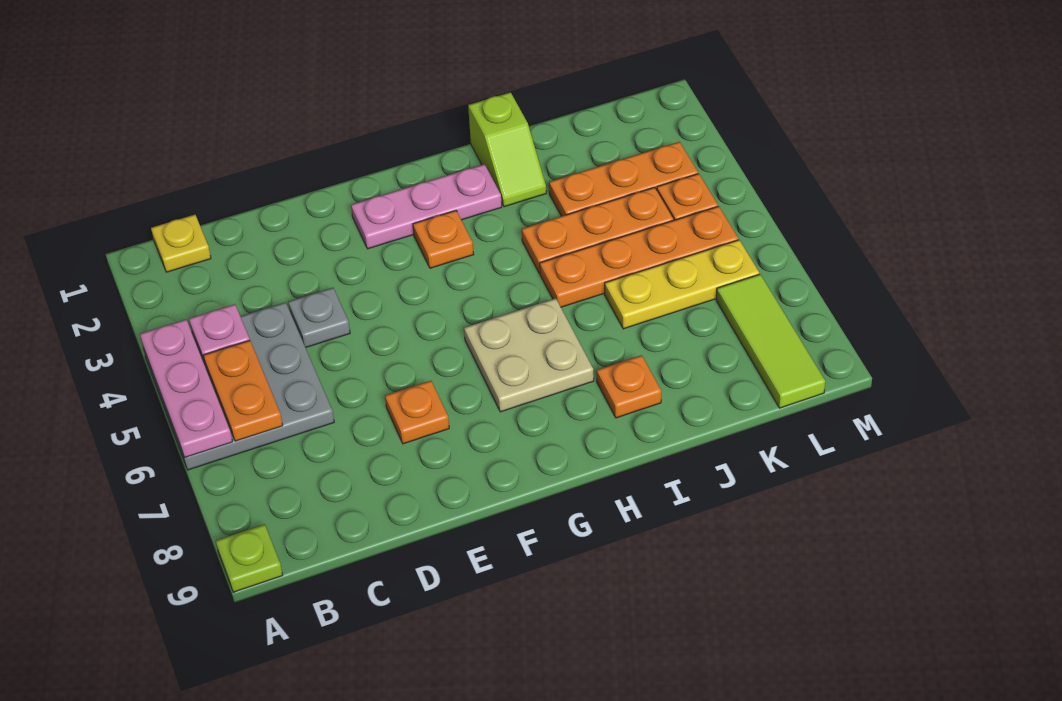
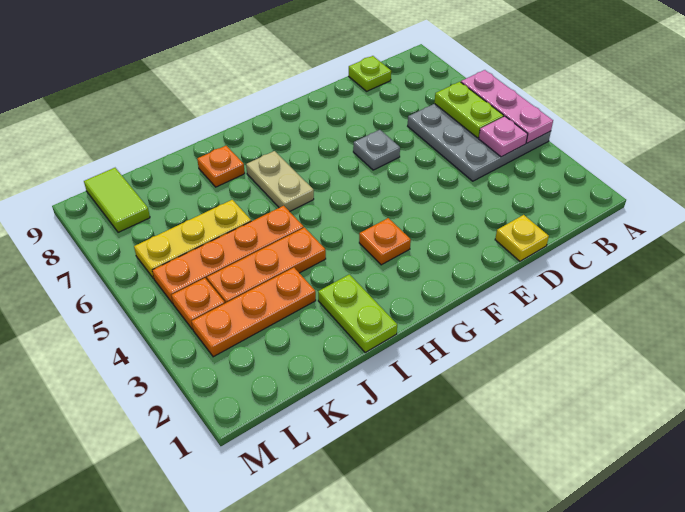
lime plate A9 level 1 -> lime plate C9 level 1
yellow plate B1 level 1 -> yellow plate D1 level 1
orange plate B5:B6 level 2 -> lime plate B5:B6 level 2
grey plate D4 level 1 -> grey plate E6 level 1
orange plate E7 level 1 -> none
pink plate F2:H2 level 1 -> none
tan plate G6:H7 level 1 -> tan plate H6:H7 level 1
lime slope I1:I2 level 1 top 1 -> lime plate I1:I2 level 1
lime tile L7:L9 level 1 -> lime tile L8:L9 level 1

